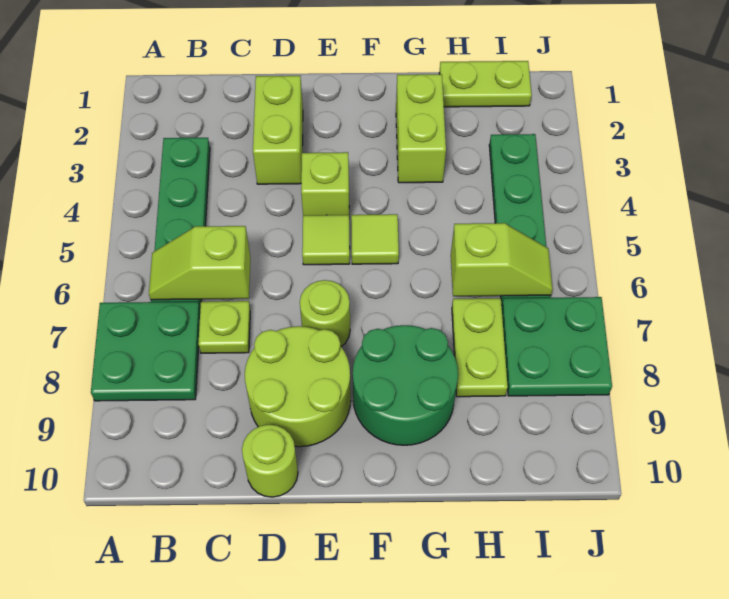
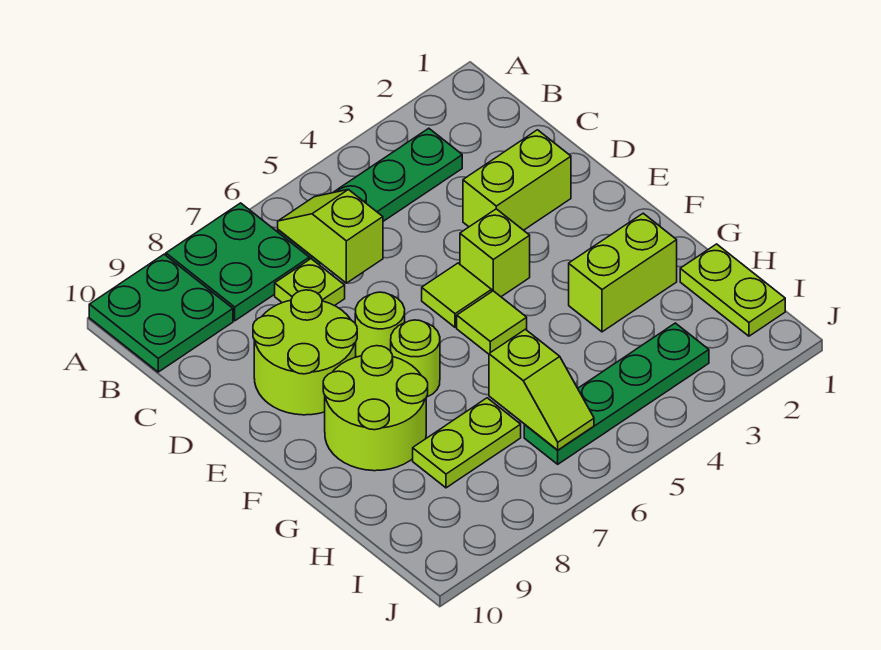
lime round brick D10 level 1 -> lime round brick F7 level 1
green round brick F8:G9 level 1 -> lime round brick F8:G9 level 1
green plate I7:J8 level 1 -> green plate A9:B10 level 1

